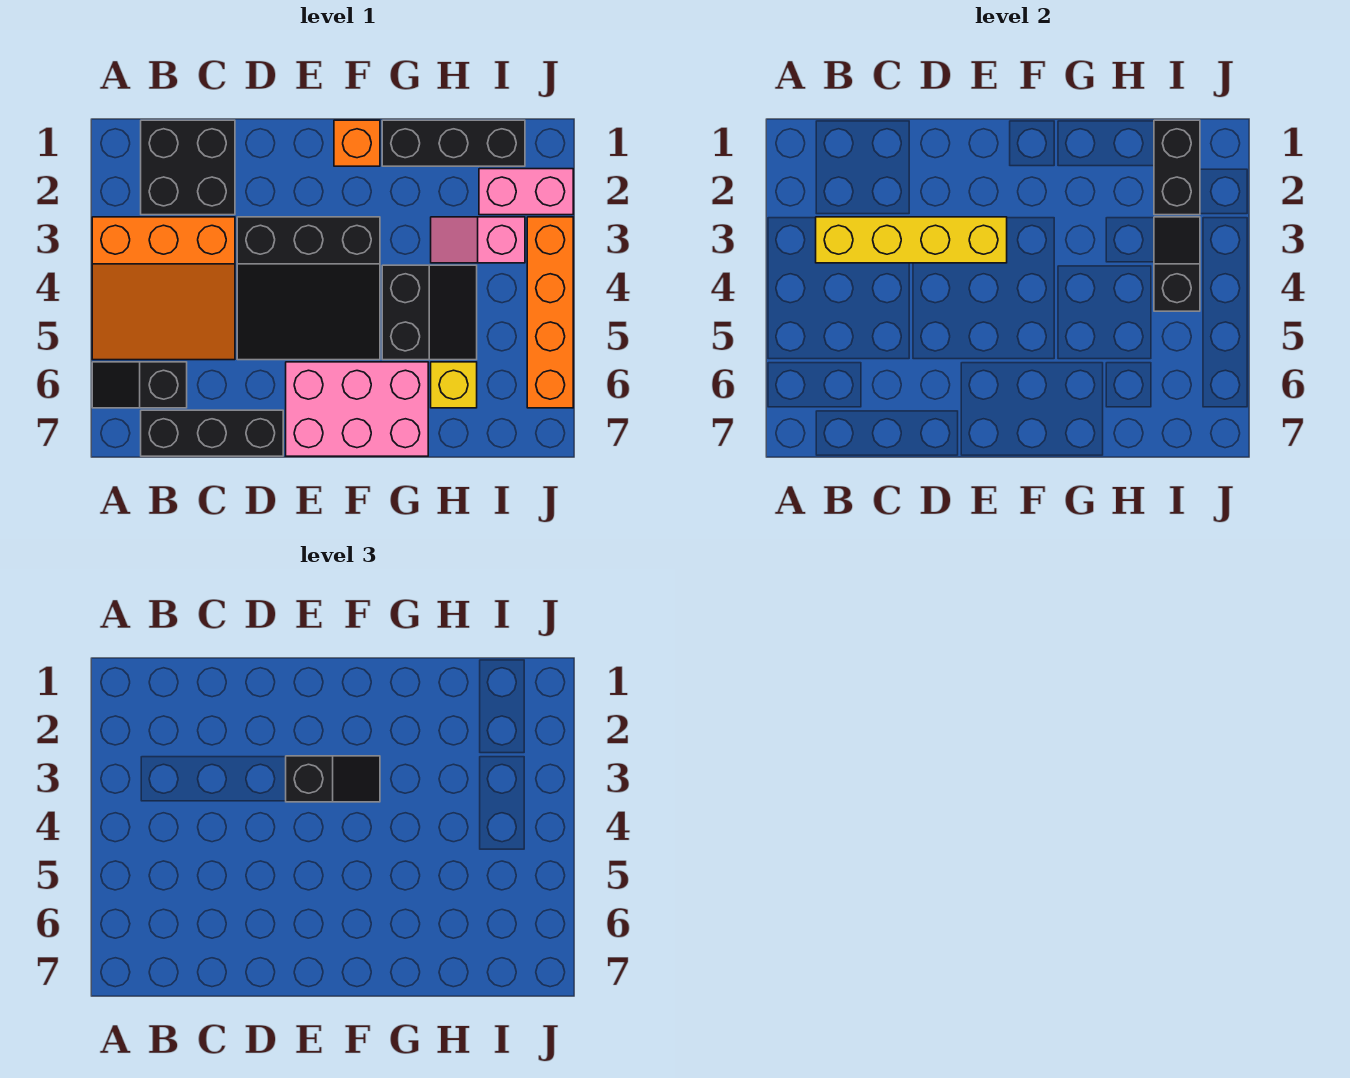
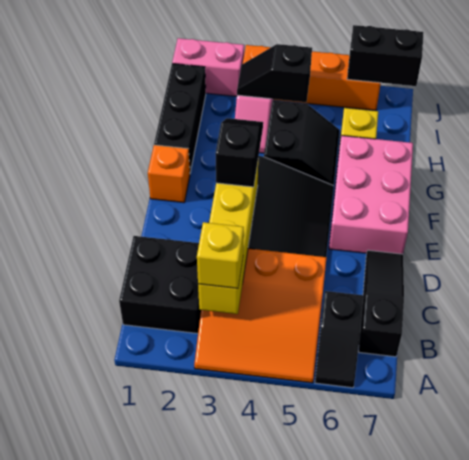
orange slope A3:C5 level 1 top 3 -> orange slope A3:C5 level 1 top C
none -> yellow brick B3 level 3
black brick B7:D7 level 1 -> black slope B7:D7 level 1 top B
black slope G4:H5 level 1 top G -> black slope G4:H5 level 1 top 4
black brick I1:I2 level 2 -> black brick J6:J7 level 2
pink brick I2:J2 level 1 -> pink brick J1:J2 level 1

